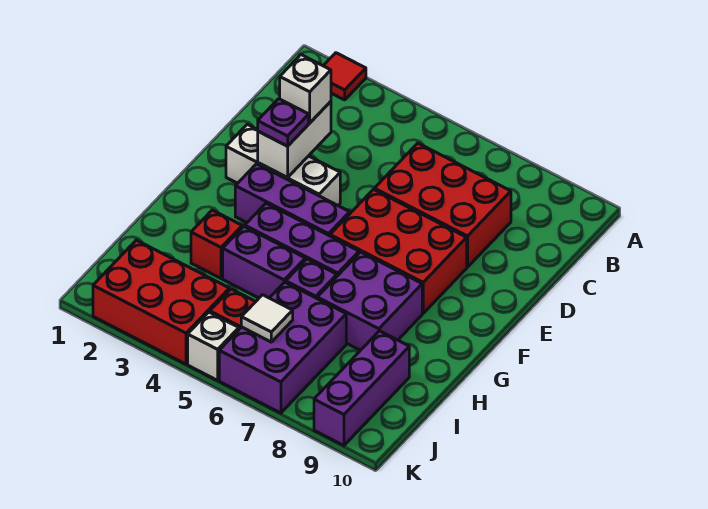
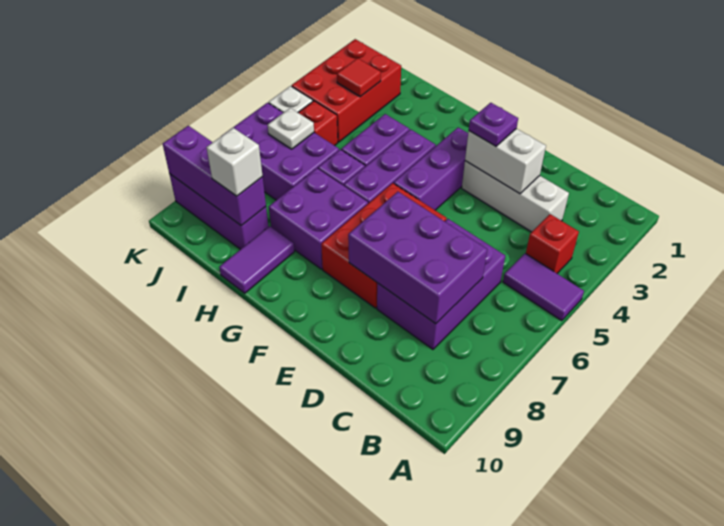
red tile A2 level 1 -> red tile J3 level 2
none -> purple tile A5:B5 level 1
red brick C6:D8 level 1 -> purple brick C6:D8 level 1
none -> purple brick C7:E8 level 2
white brick D3 level 3 -> white brick I9 level 3
white brick E2:E4 level 1 -> white brick C3:E3 level 1
red brick H3 level 1 -> red brick B4 level 1
none -> purple tile H9:H10 level 1
none -> purple brick I9:K9 level 2
white tile J6 level 2 -> white plate J6 level 2

